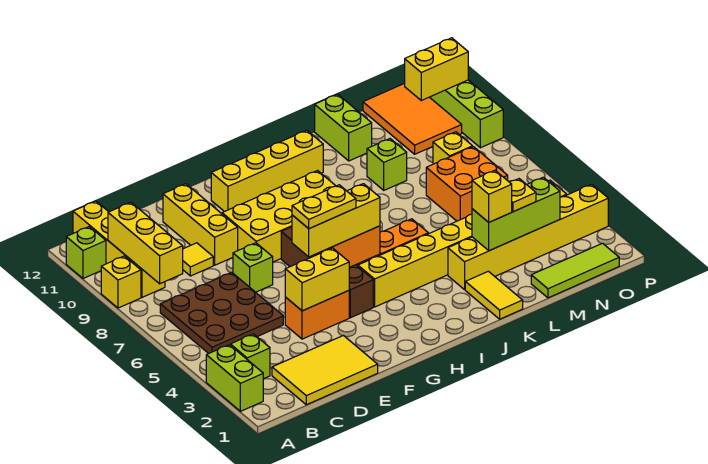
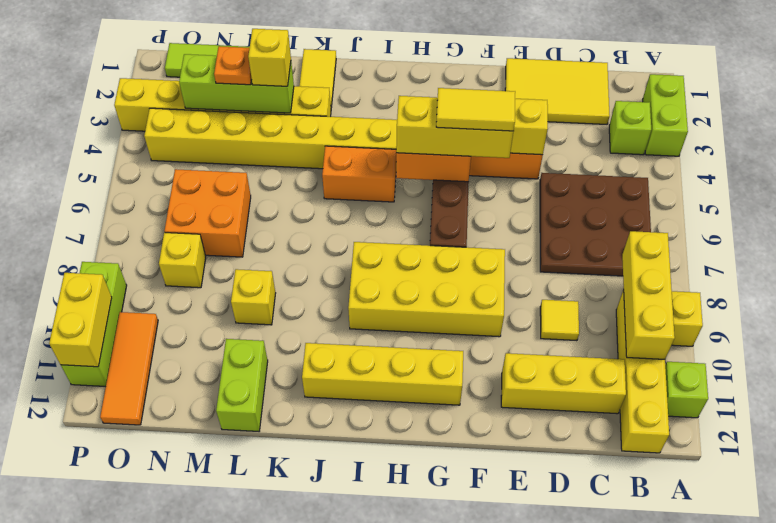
lime brick E7 level 1 -> none
yellow brick E9:E11 level 1 -> yellow brick C11:E11 level 1
yellow plate F5:G5 level 4 -> yellow tile F5:G5 level 4
lime brick L9 level 1 -> yellow brick L9 level 1
yellow plate M3 level 3 -> orange plate M3 level 3
orange tile N10:O12 level 1 -> orange tile O10:O12 level 1
yellow brick O11:P11 level 2 -> yellow brick P10:P11 level 2

